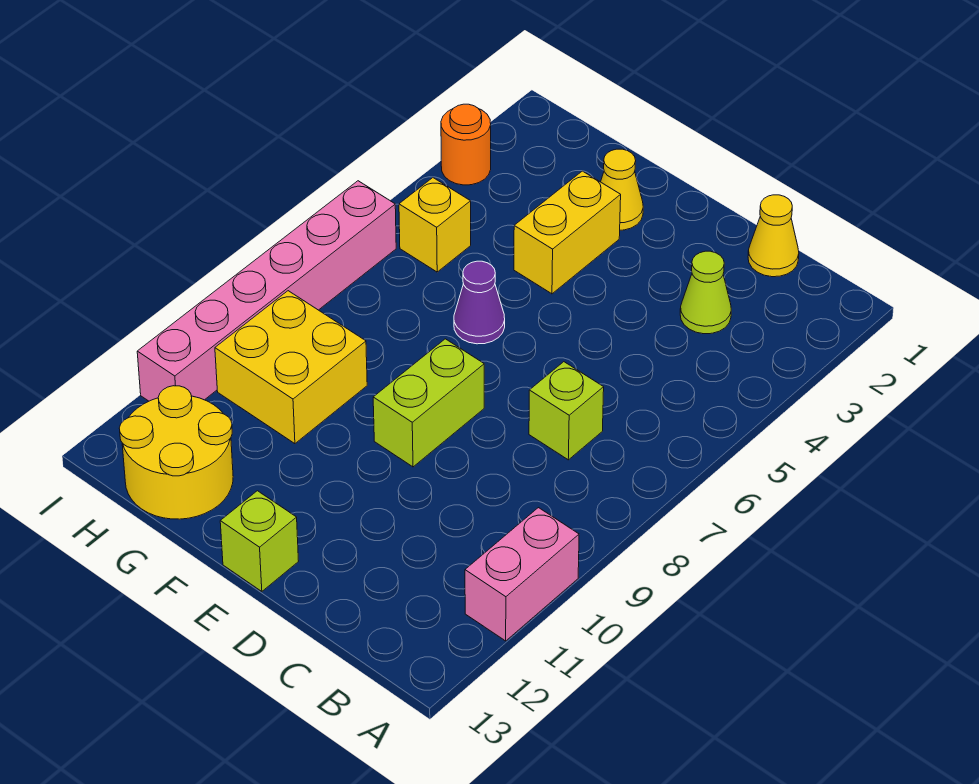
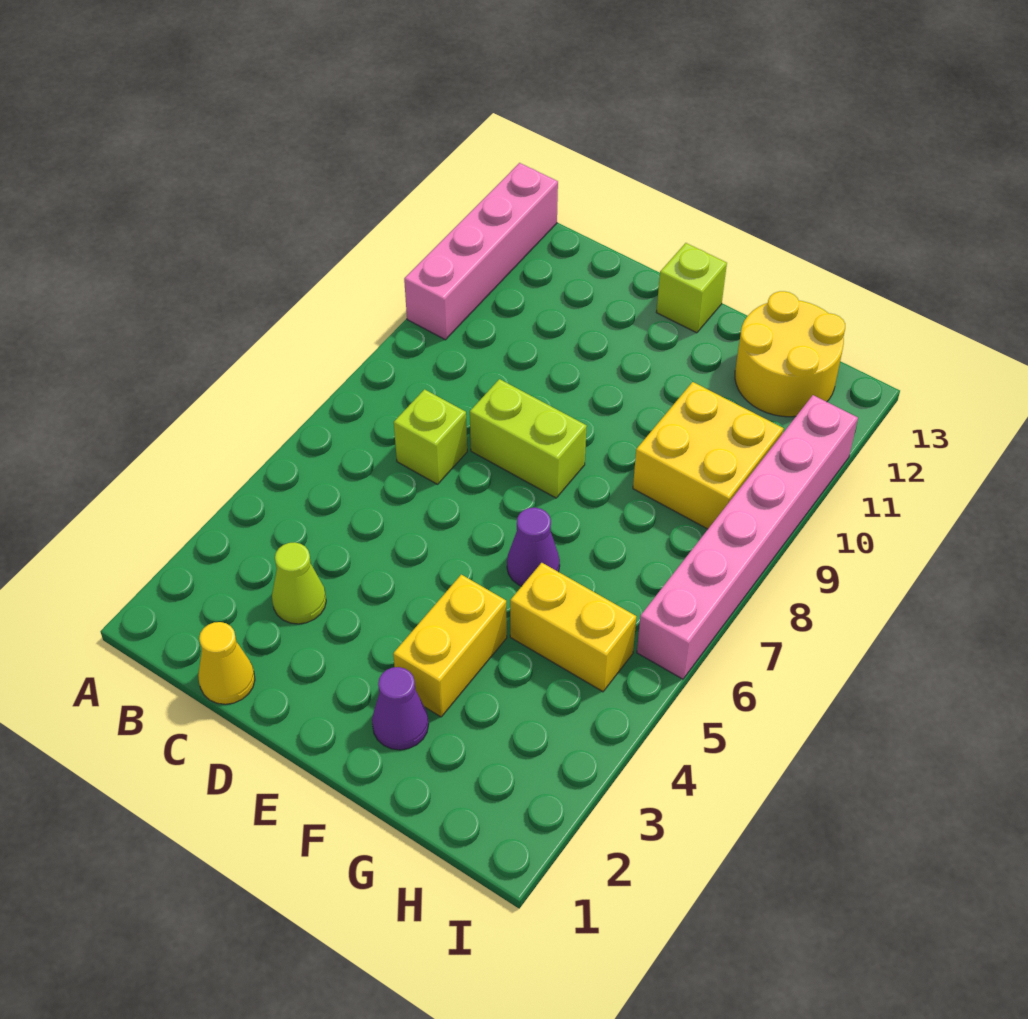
pink brick A10:A11 level 1 -> pink brick A10:A13 level 1
lime brick E8:E9 level 1 -> lime brick D8:E8 level 1
yellow cone F2 level 1 -> purple cone F2 level 1
yellow brick H5 level 1 -> yellow brick G5:H5 level 1
orange round brick I3 level 1 -> none

